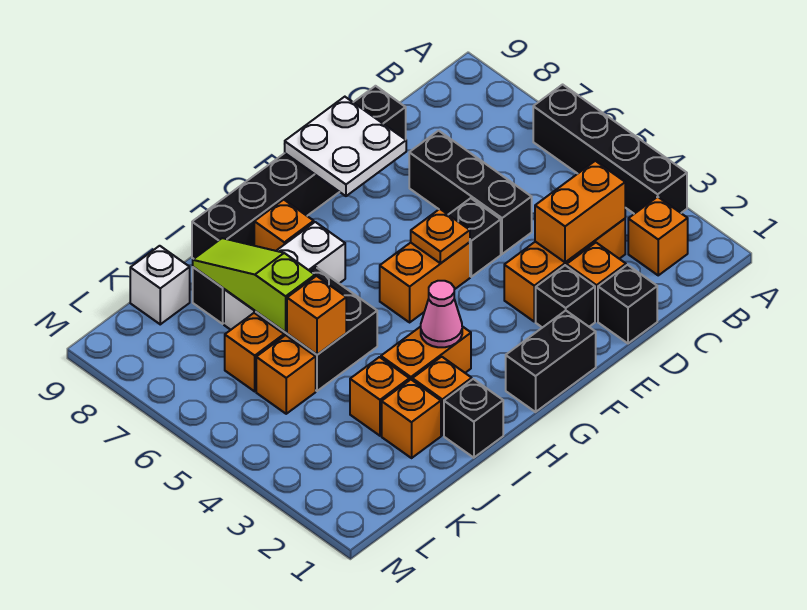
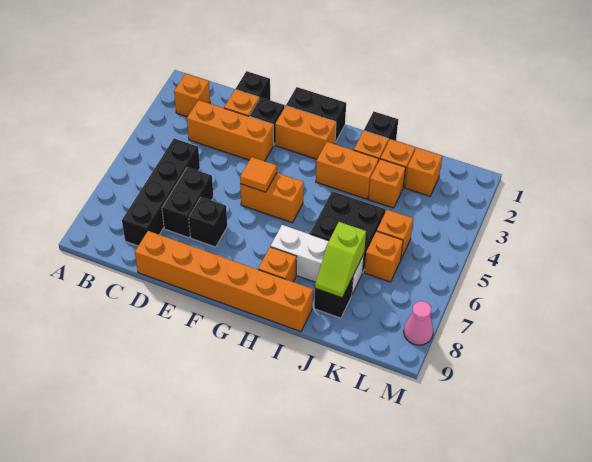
black brick A3:A6 level 1 -> black brick C5:C8 level 1
orange brick C3:D3 level 2 -> orange brick F2:G2 level 1
black brick D5:D7 level 1 -> black brick D6:D7 level 1
black brick D9:I9 level 1 -> orange brick D9:I9 level 1
black brick E5 level 1 -> black brick E7 level 1
white plate E8:F9 level 2 -> none
orange plate F5 level 2 -> orange tile F5 level 2
pink cone H3 level 2 -> pink cone M8 level 1
orange brick J5 level 2 -> orange brick K2 level 1
lime slope J6:J8 level 2 top 6 -> lime slope J7:J8 level 2 top 7
white brick K9 level 1 -> none

